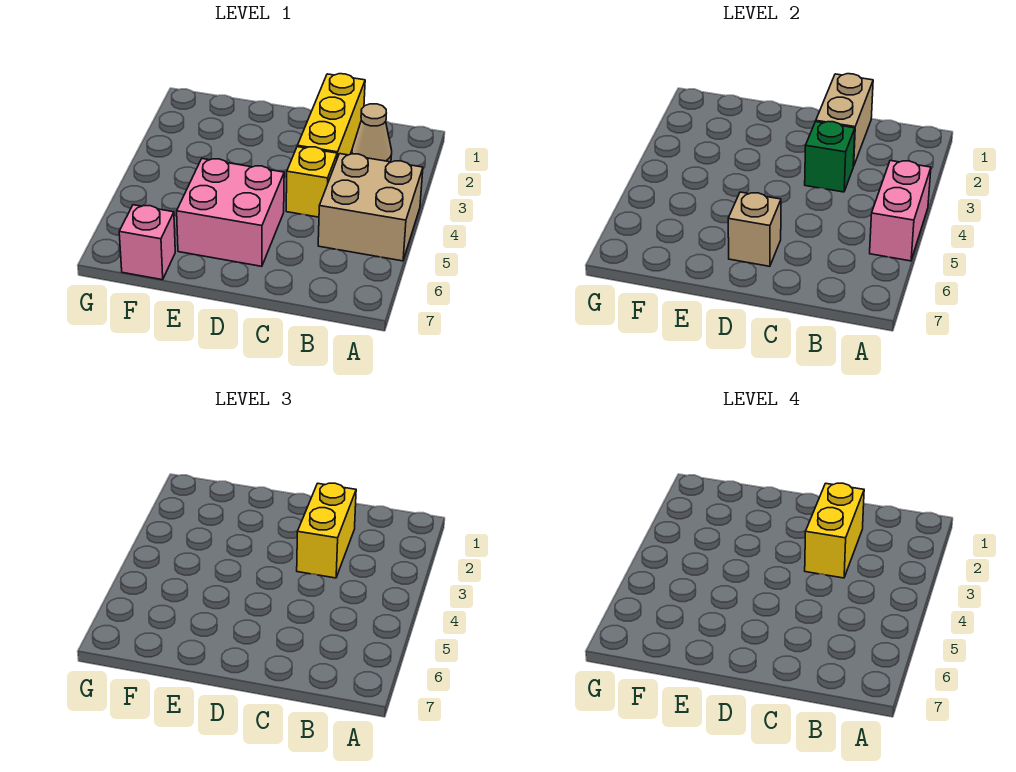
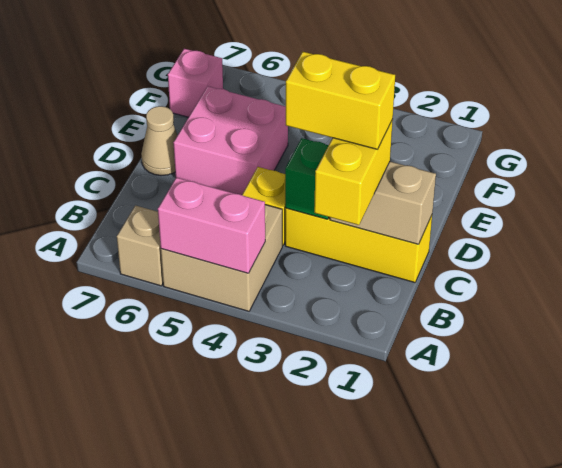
tan cone B2 level 1 -> tan cone D7 level 1
yellow brick C2:C3 level 3 -> yellow brick B2:C2 level 3
tan brick D6 level 2 -> tan brick A6 level 1

